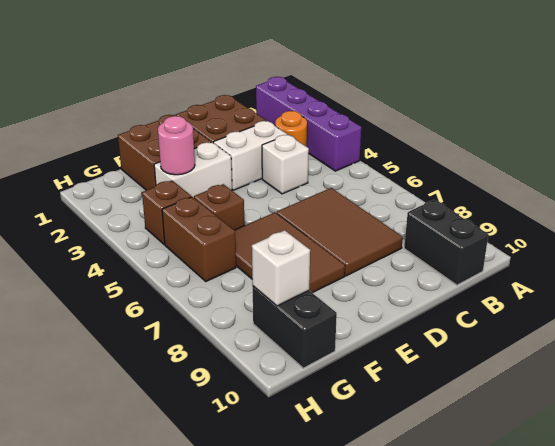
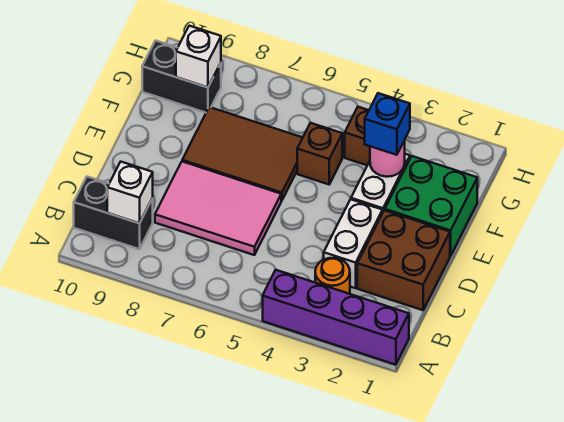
white brick C4 level 1 -> white brick B9 level 2
brown tile C6:D8 level 1 -> pink tile C6:D8 level 1
brown brick E1:F2 level 1 -> green brick E1:F2 level 1
none -> blue brick F3 level 3
brown brick G5:G6 level 1 -> none

